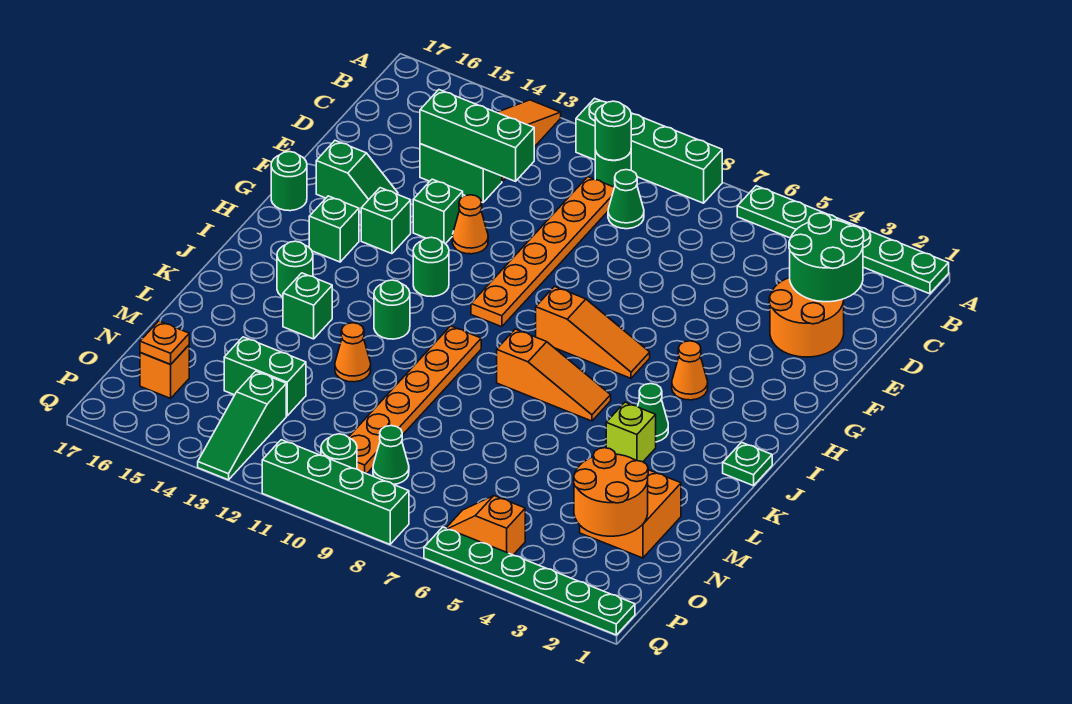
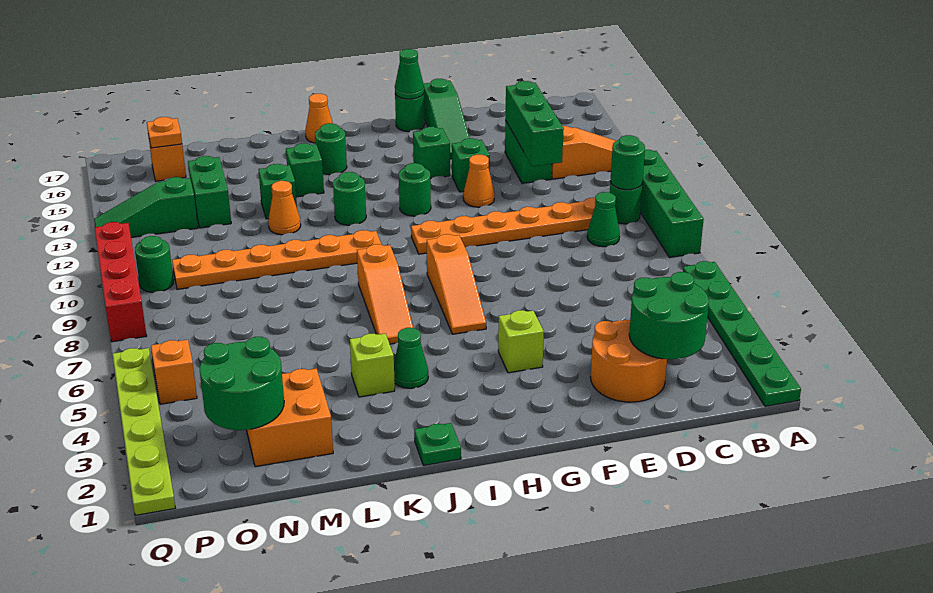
green slope F15:F16 level 1 top 16 -> green slope F15:F17 level 1 top 17
none -> lime brick G4 level 1
orange cone H4 level 1 -> orange cone J17 level 1
green brick H15 level 1 -> green brick L13 level 1
orange round brick N2:O3 level 2 -> green round brick N2:O3 level 2
green cone O9 level 1 -> green cone G17 level 2
green plate Q1:Q6 level 1 -> lime plate Q1:Q6 level 1
green brick Q8:Q11 level 1 -> red brick Q8:Q11 level 1

